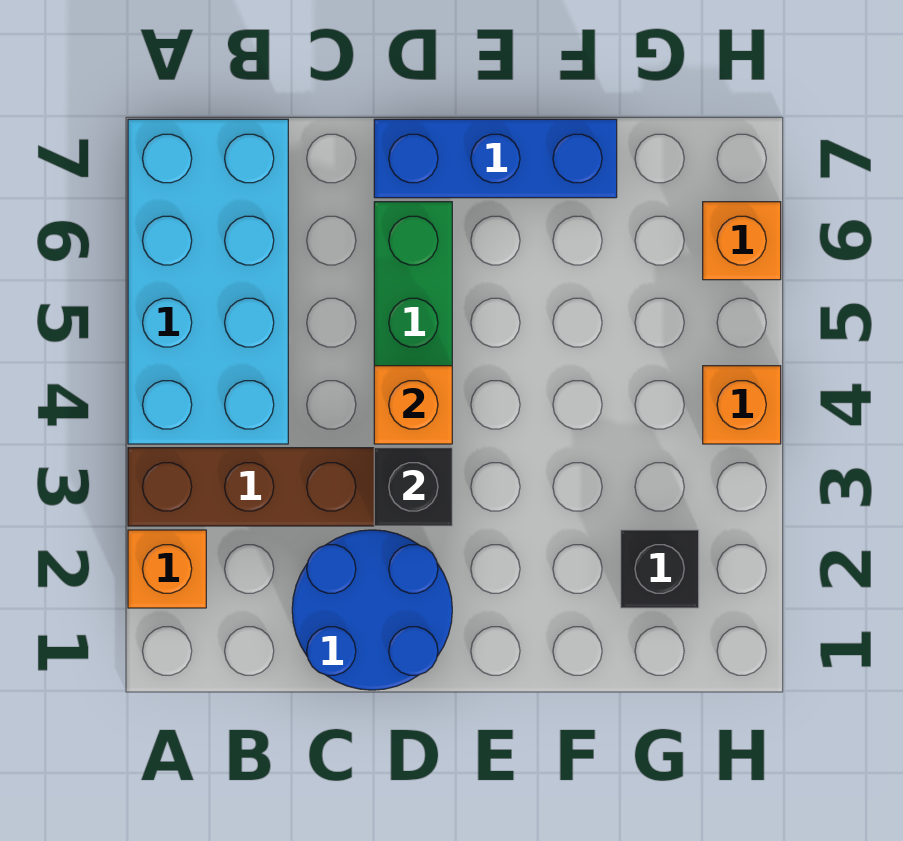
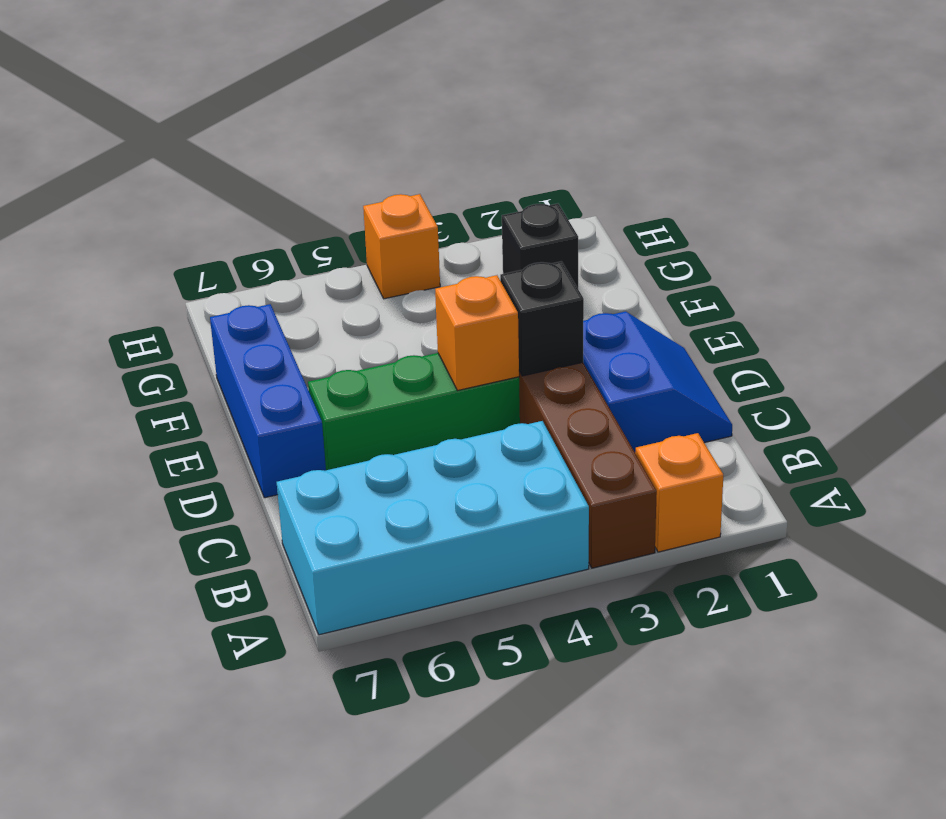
blue round brick C1:D2 level 1 -> blue slope C1:D2 level 1 top 2
orange brick H6 level 1 -> none

